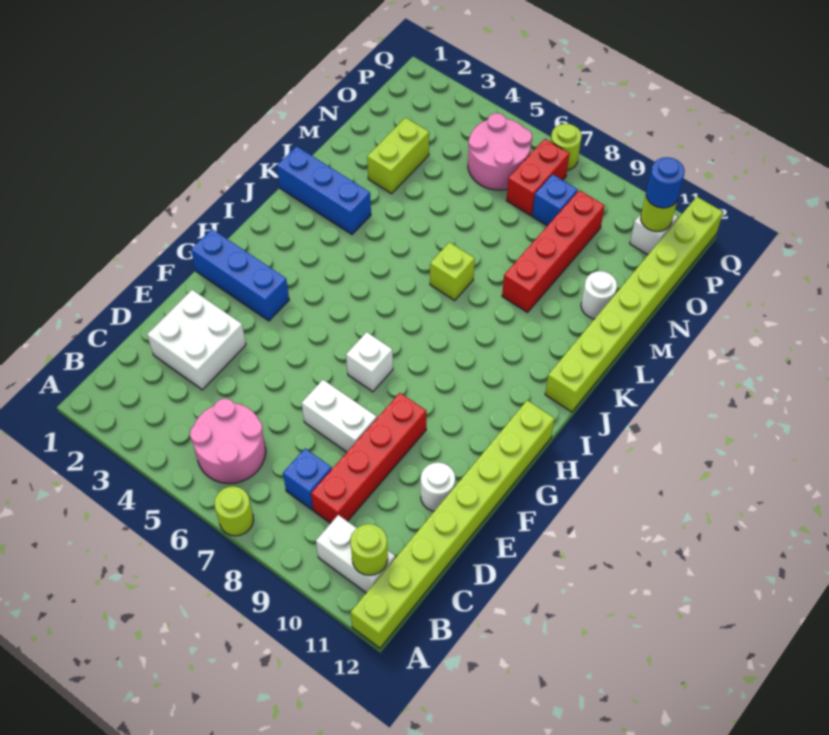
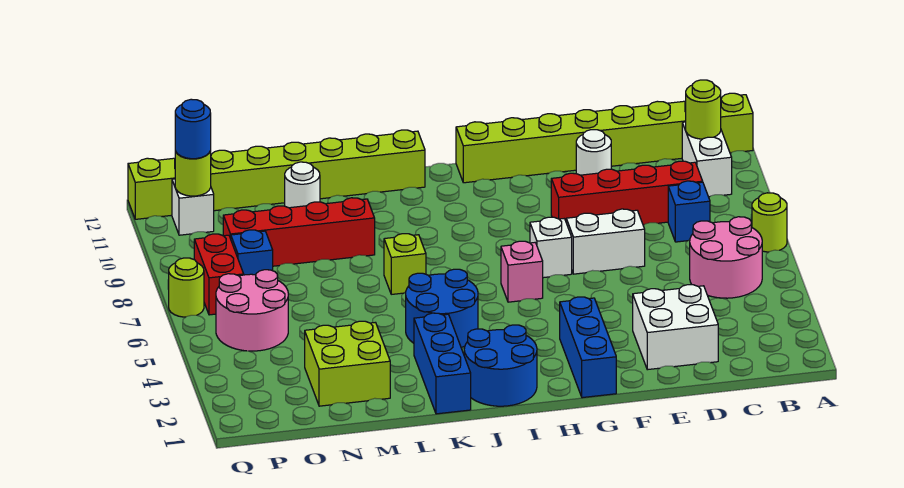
white brick E7:E8 level 1 -> white brick E7:F7 level 1
none -> pink brick H6 level 1
none -> blue round brick I1:J2 level 1
none -> blue round brick J4:K5 level 1
lime brick M3:N3 level 1 -> lime brick M2:N3 level 1
red brick O7:P7 level 1 -> red brick P7:P8 level 1

